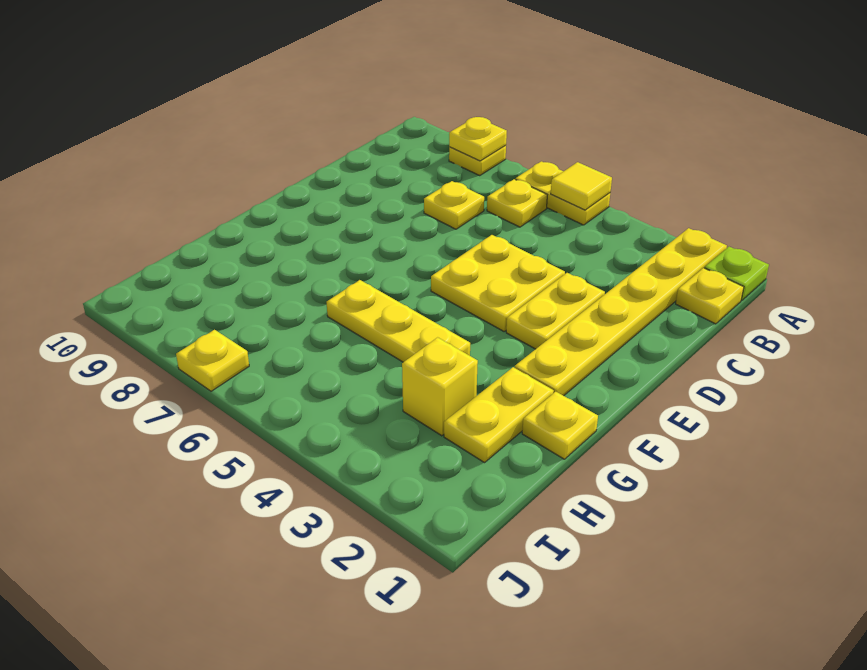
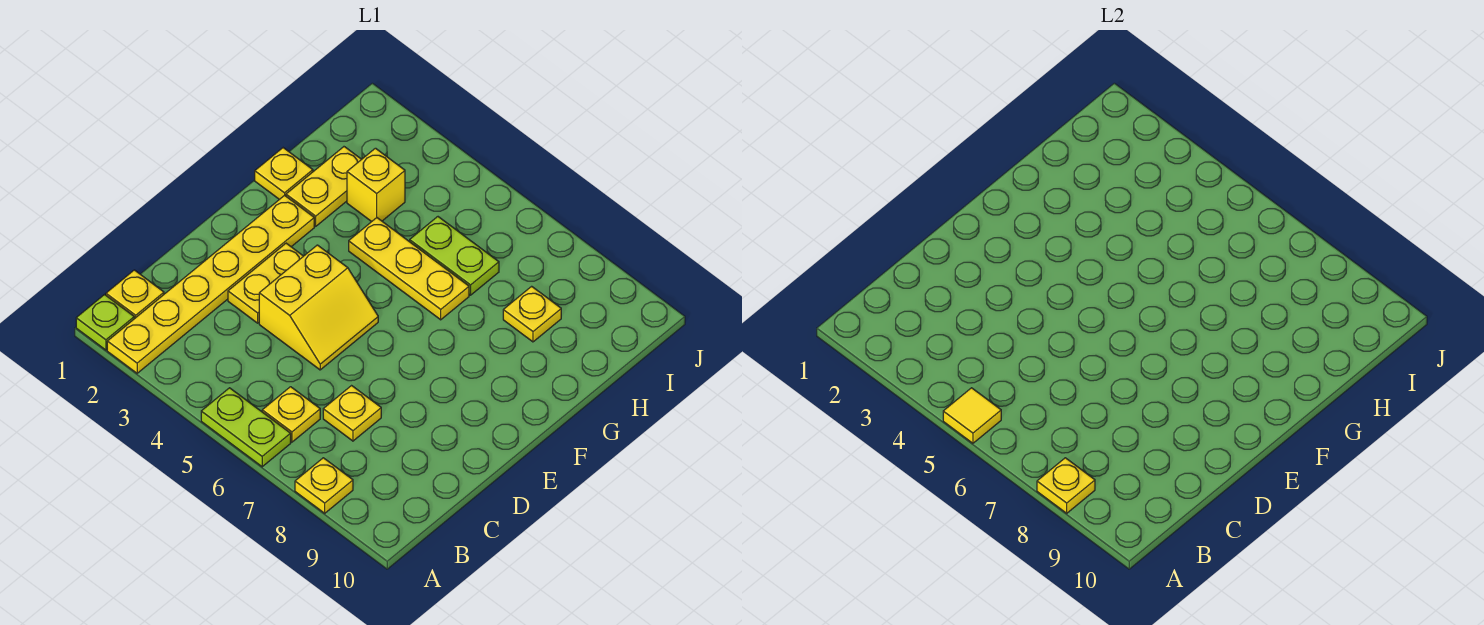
yellow plate A5:A6 level 1 -> lime plate A5:A6 level 1
yellow plate D4:E5 level 1 -> yellow slope D4:E5 level 1 top 4
none -> lime plate H5:H6 level 1
yellow plate J7 level 1 -> yellow plate H8 level 1

